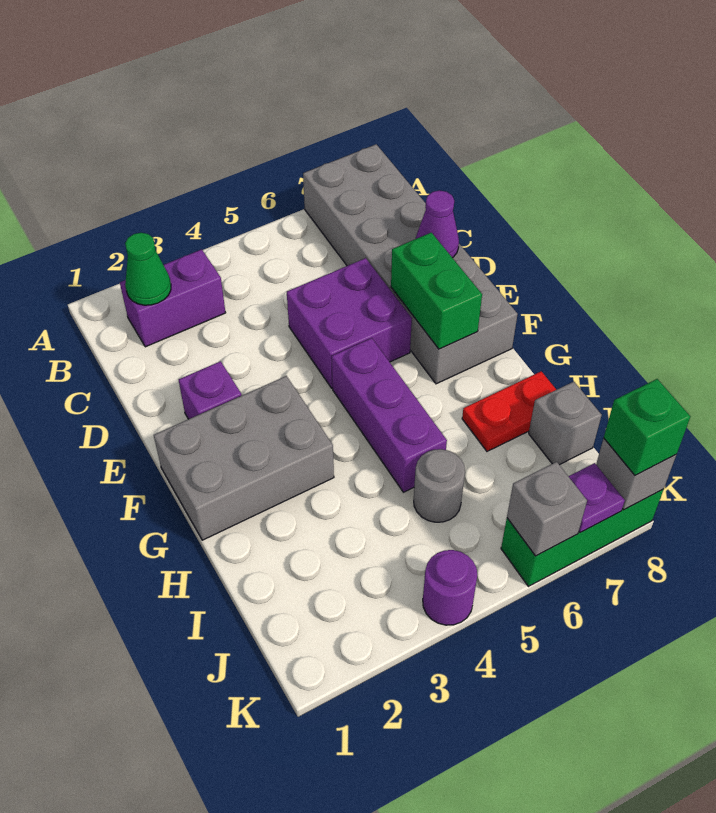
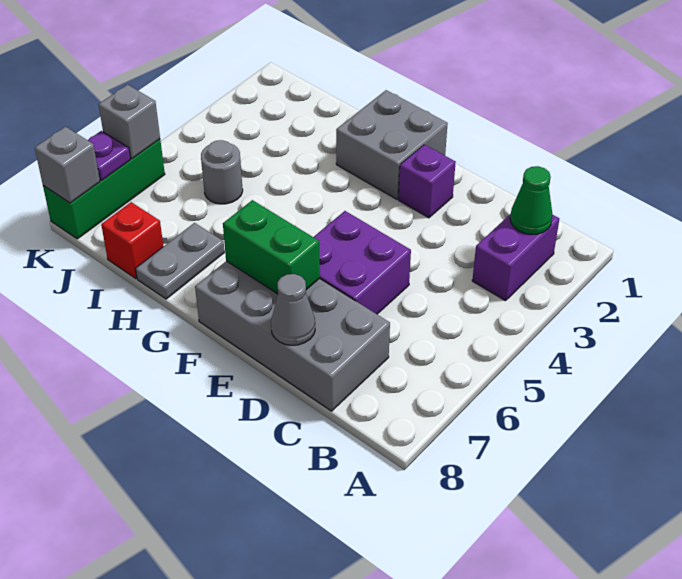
grey brick A7:F8 level 1 -> grey brick C7:F8 level 1
purple cone D8 level 2 -> grey cone D8 level 2
grey brick F1:G3 level 1 -> grey brick F1:G2 level 1
purple brick F5:H5 level 1 -> none
red plate H7:H8 level 1 -> grey plate H7:H8 level 1
grey brick I8 level 1 -> red brick I8 level 1
purple round brick K4 level 1 -> none
green brick K8 level 3 -> none

